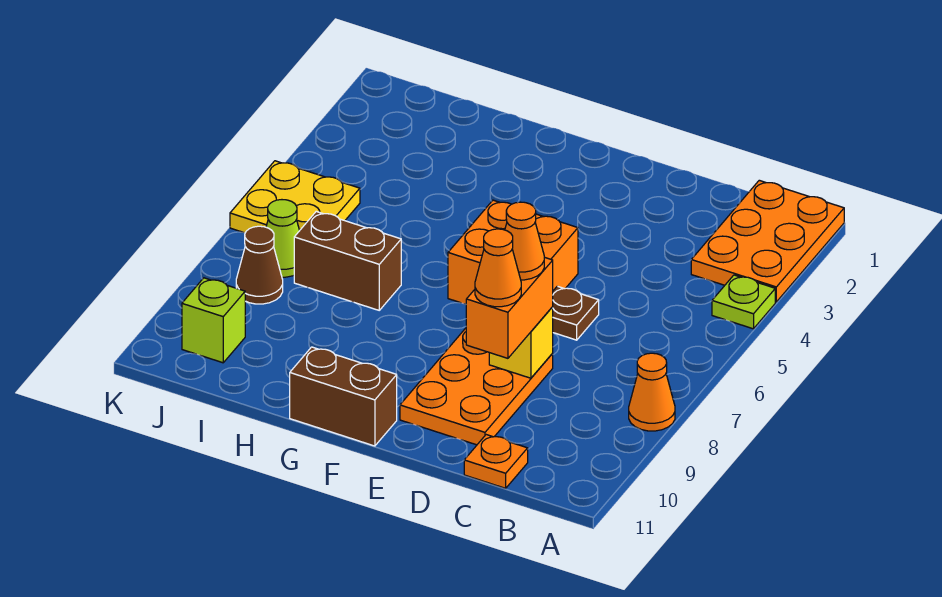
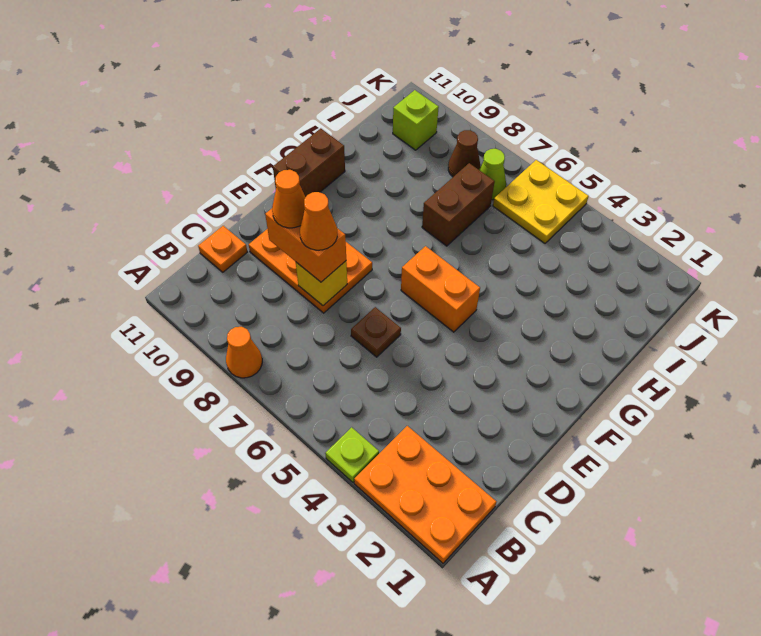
orange brick E5:F6 level 1 -> orange brick F5:F6 level 1

